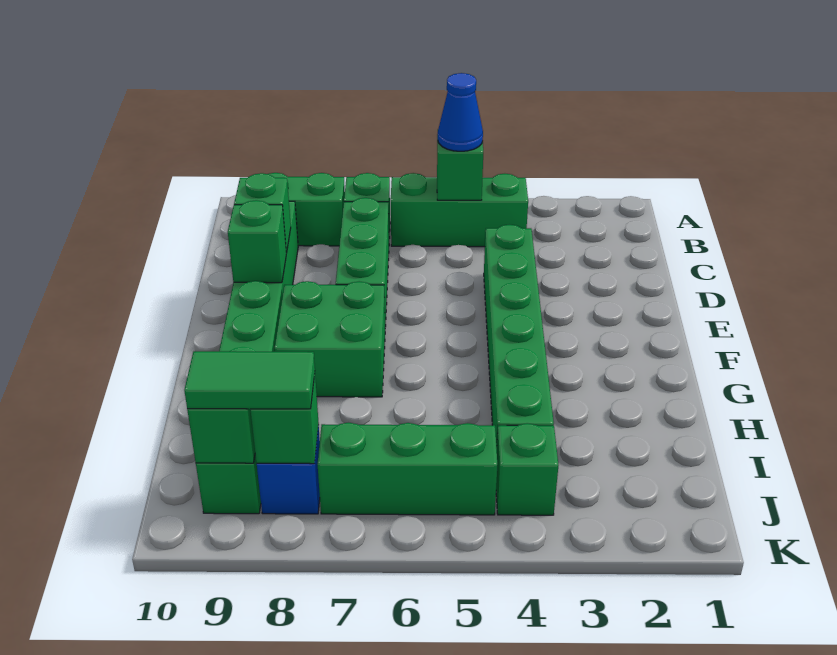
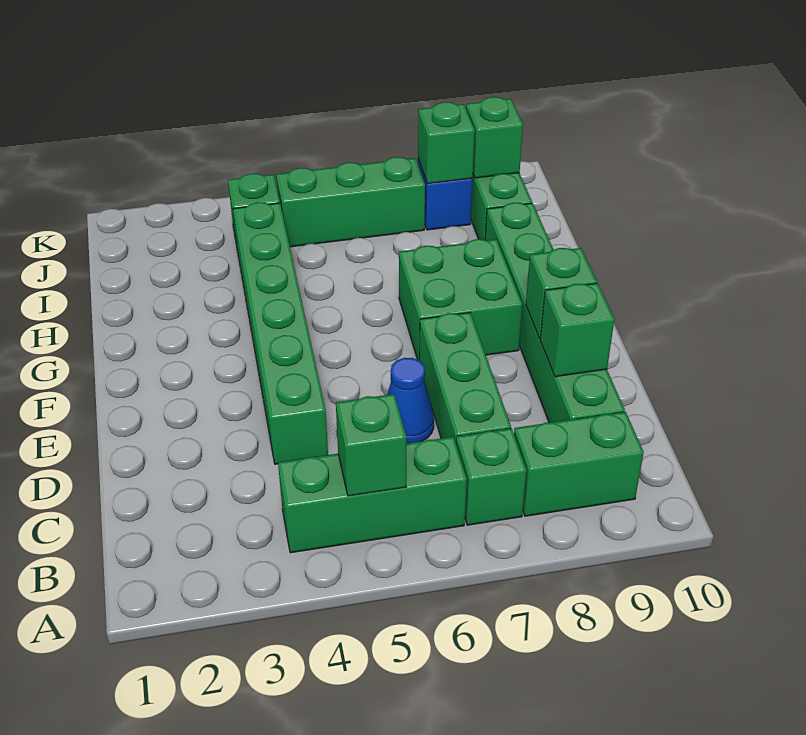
blue cone B5 level 3 -> blue cone D6 level 1
green tile J8:J9 level 3 -> none

